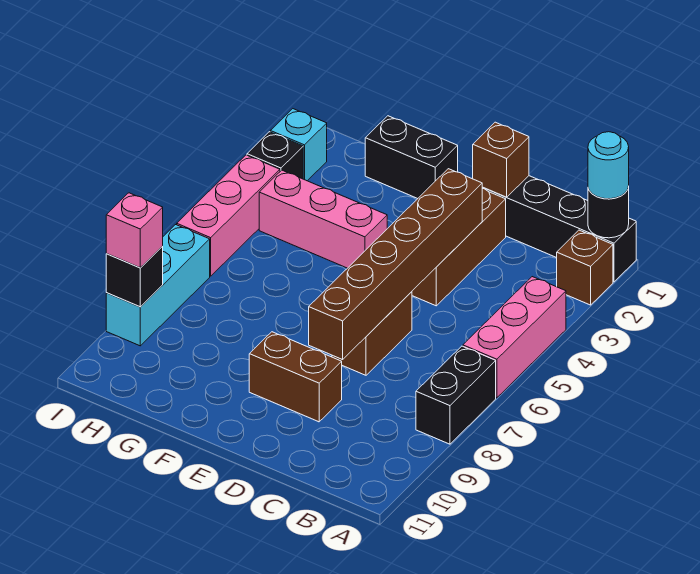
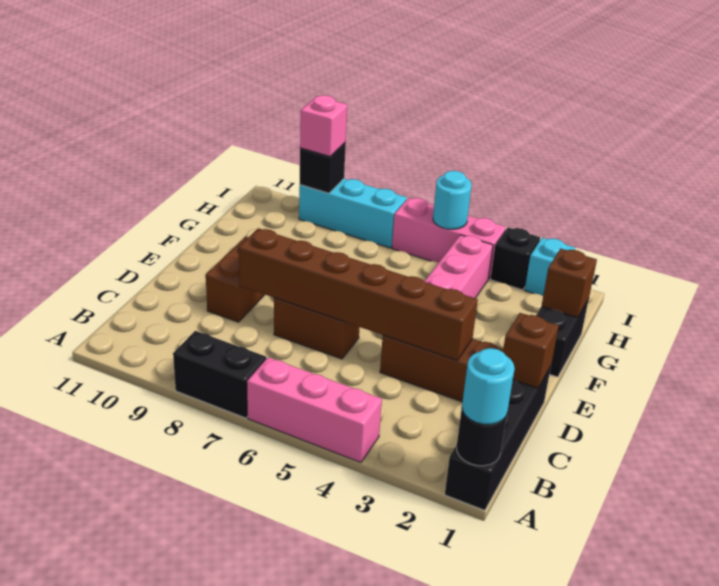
brown brick A2 level 1 -> brown brick G1 level 2
none -> cyan round brick I5 level 2

